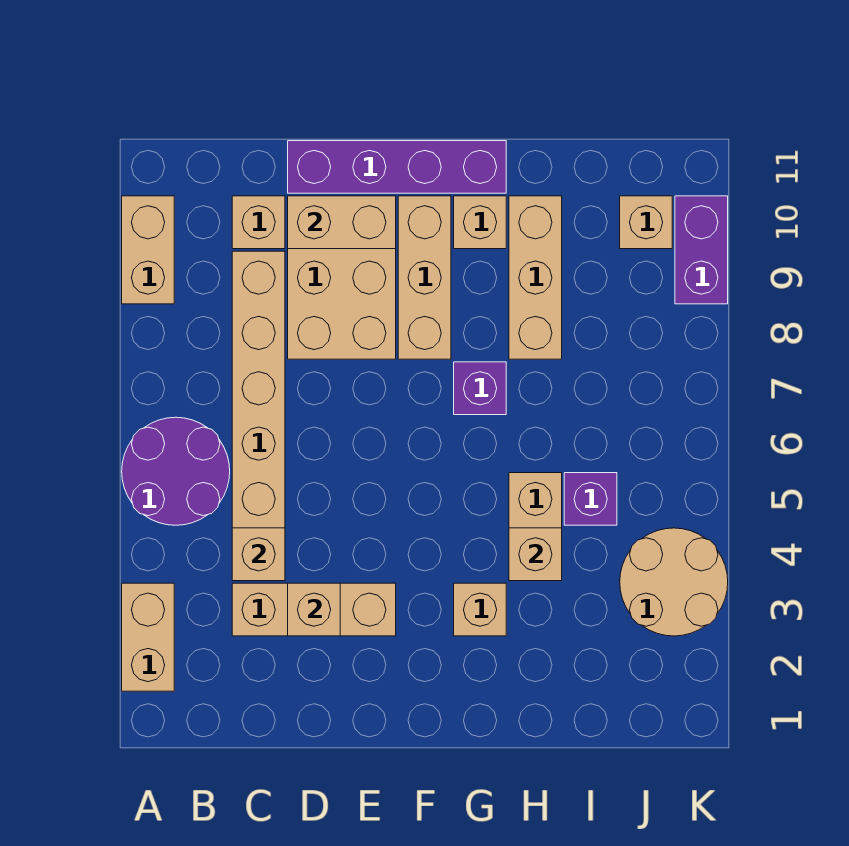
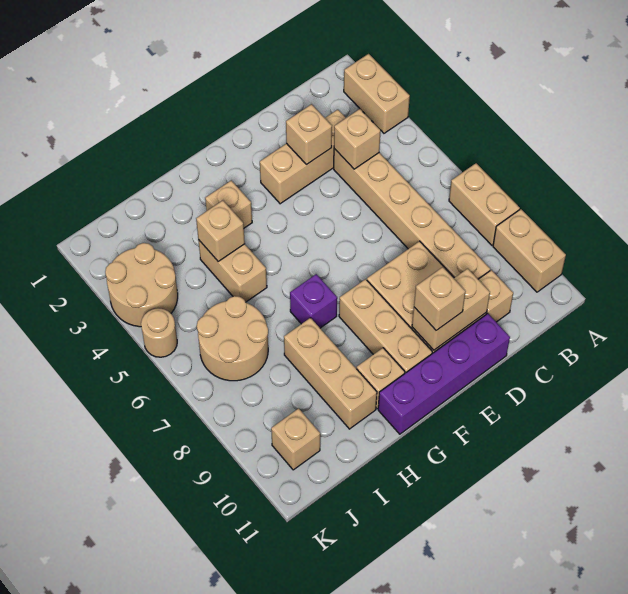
purple round brick A5:B6 level 1 -> none
none -> tan brick A7:A8 level 1
none -> tan brick E10 level 3
purple brick I5 level 1 -> none
none -> tan round brick I6:J7 level 1
none -> tan round brick K5 level 1
purple brick K9:K10 level 1 -> none

